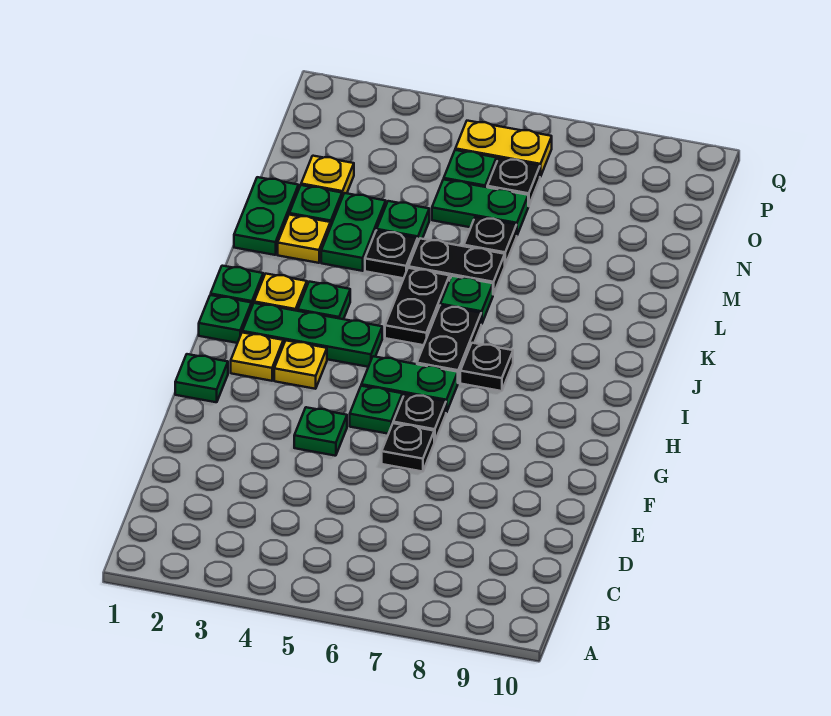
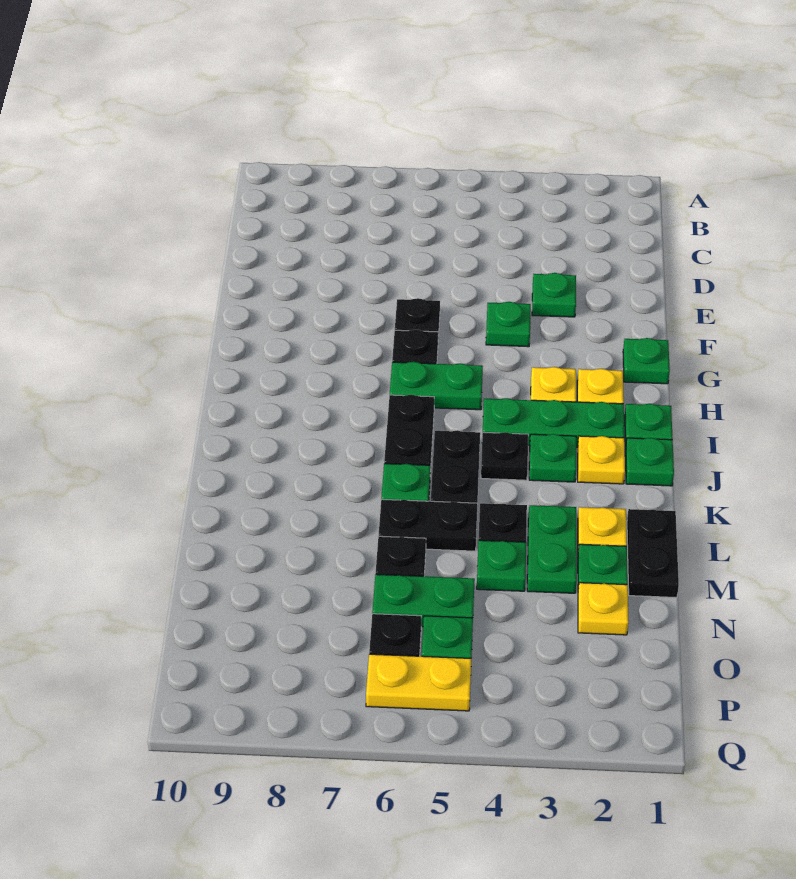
green plate G5 level 1 -> green plate E3 level 1
black plate I7 level 1 -> black plate J4 level 1
green plate L1:M1 level 1 -> black plate L1:M1 level 1

